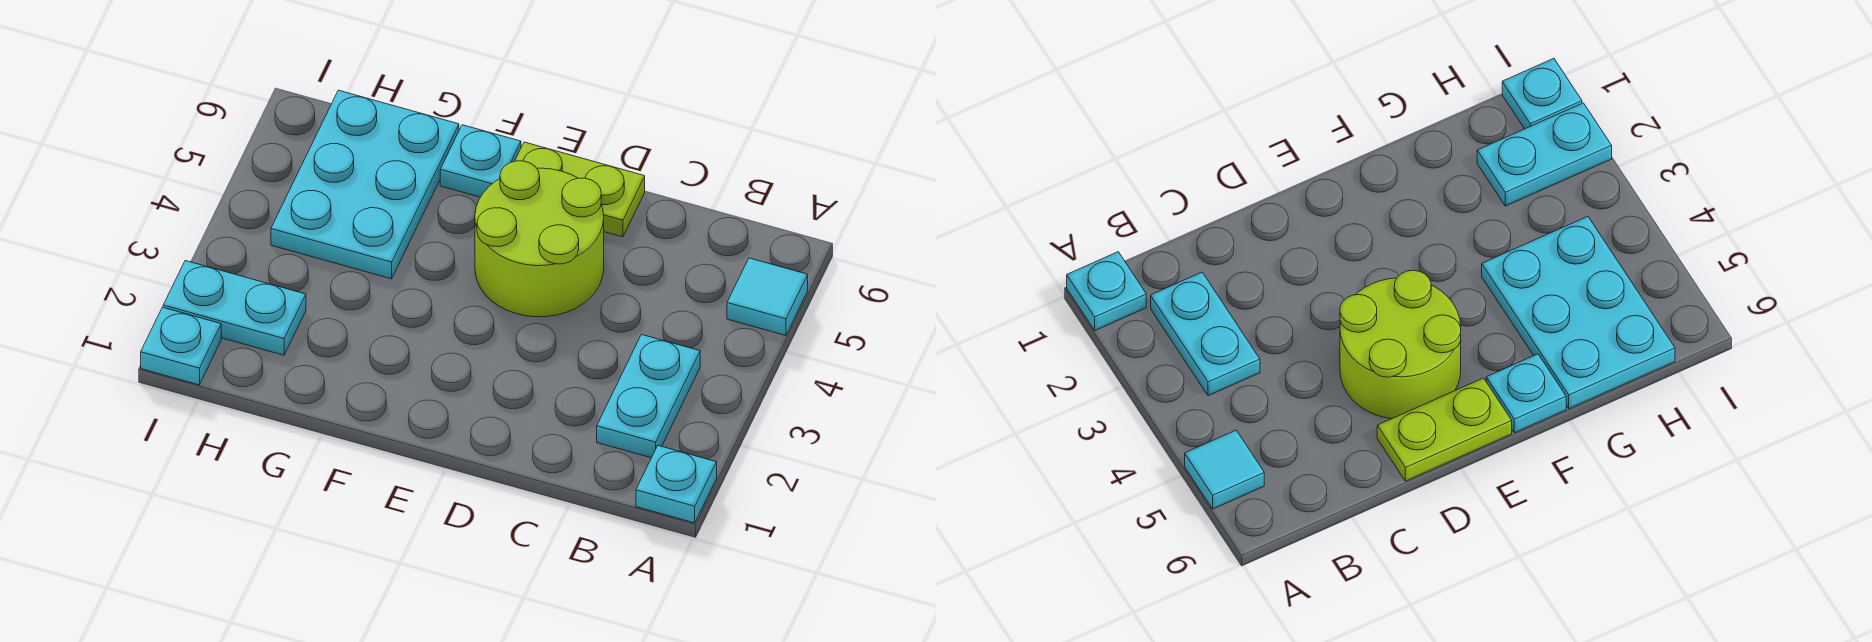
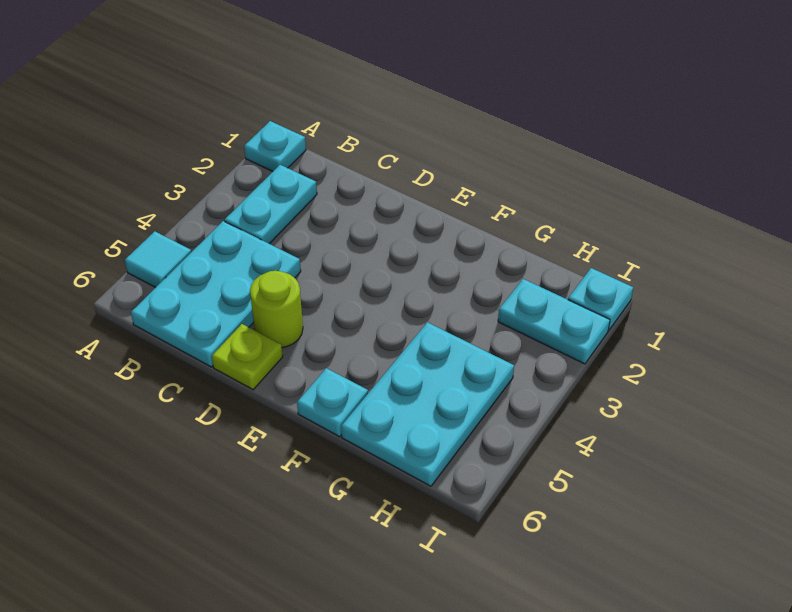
none -> cyan plate B4:C6 level 1
lime round brick D4:E5 level 1 -> lime round brick D5 level 1
lime plate D6:E6 level 1 -> lime plate D6 level 1

